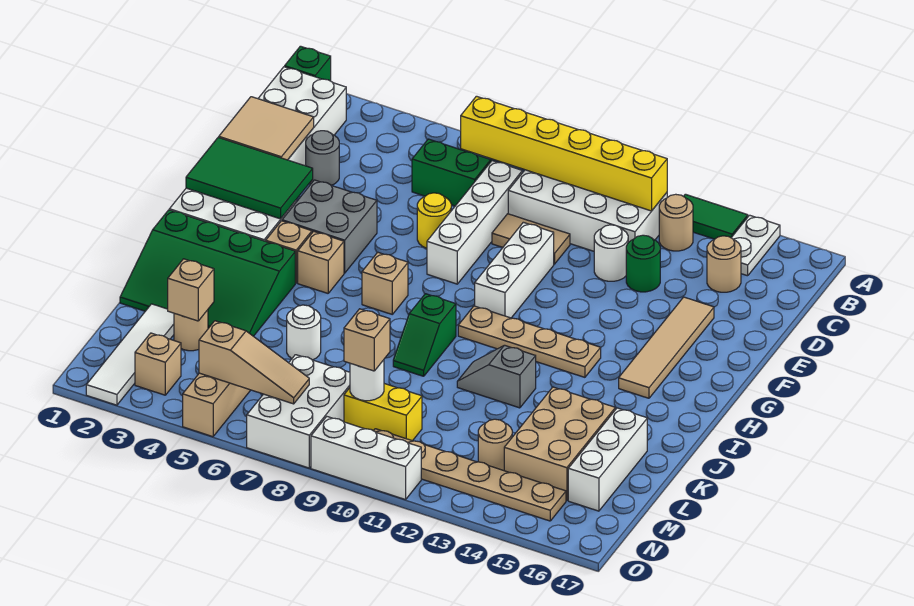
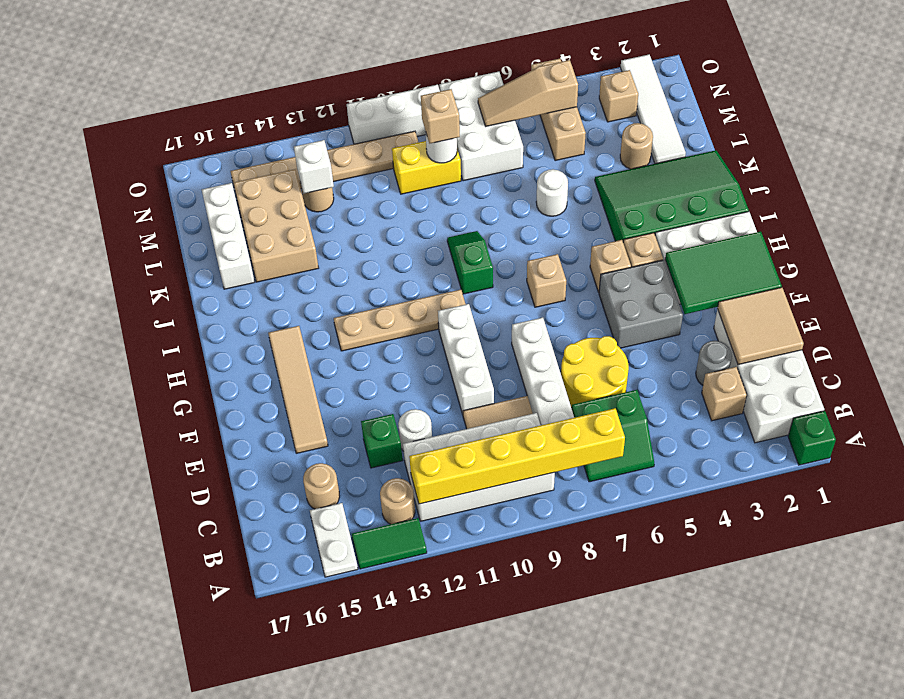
green round brick D13 level 1 -> green brick D13 level 1
yellow round brick E7 level 1 -> yellow round brick D6:E7 level 1
grey slope J11:J12 level 1 top 12 -> none
tan brick L3 level 2 -> tan brick C3 level 1
none -> white brick M13 level 2

